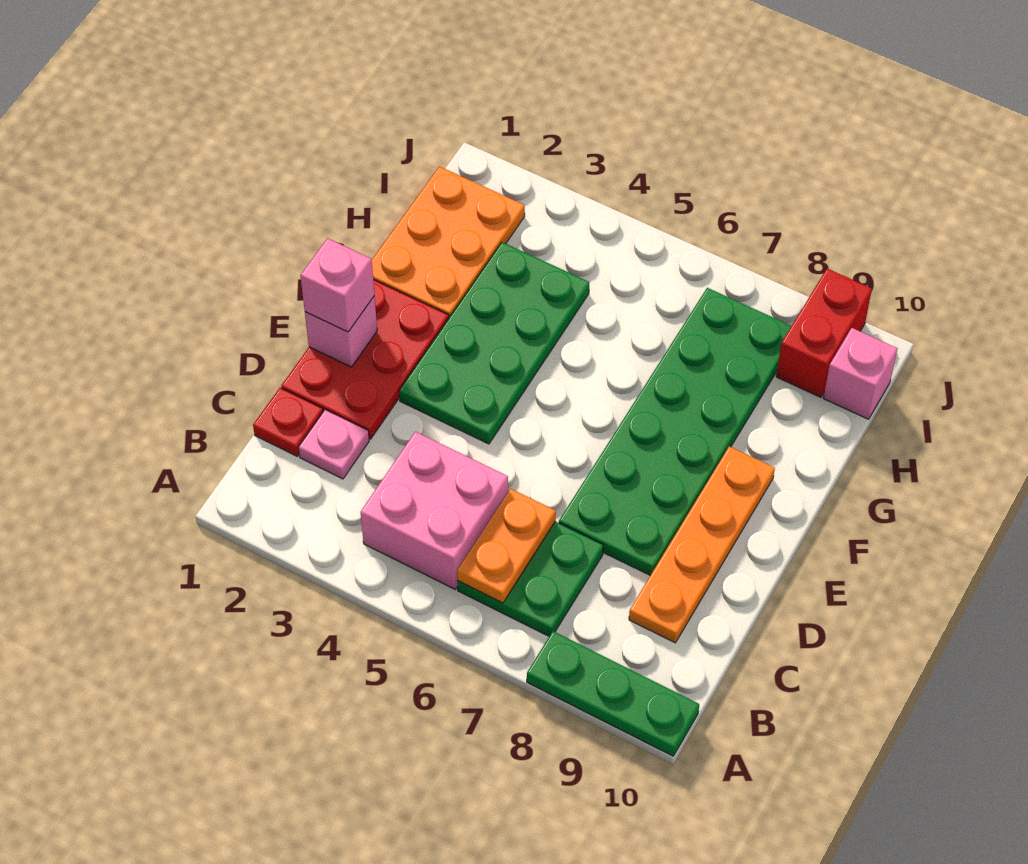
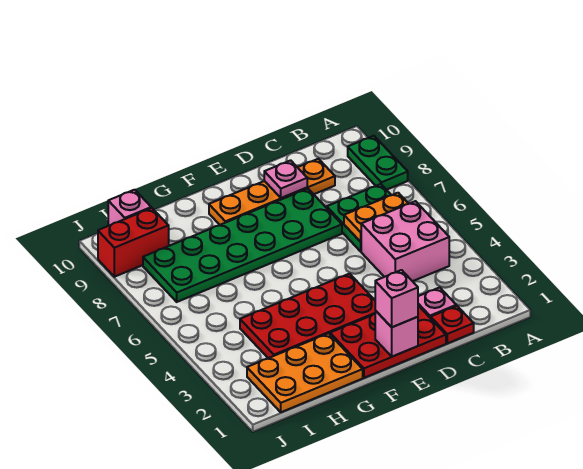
green plate A8:A10 level 1 -> green plate A8:A9 level 1
none -> pink plate D9 level 2
green plate E3:H4 level 1 -> red plate E3:H4 level 1

